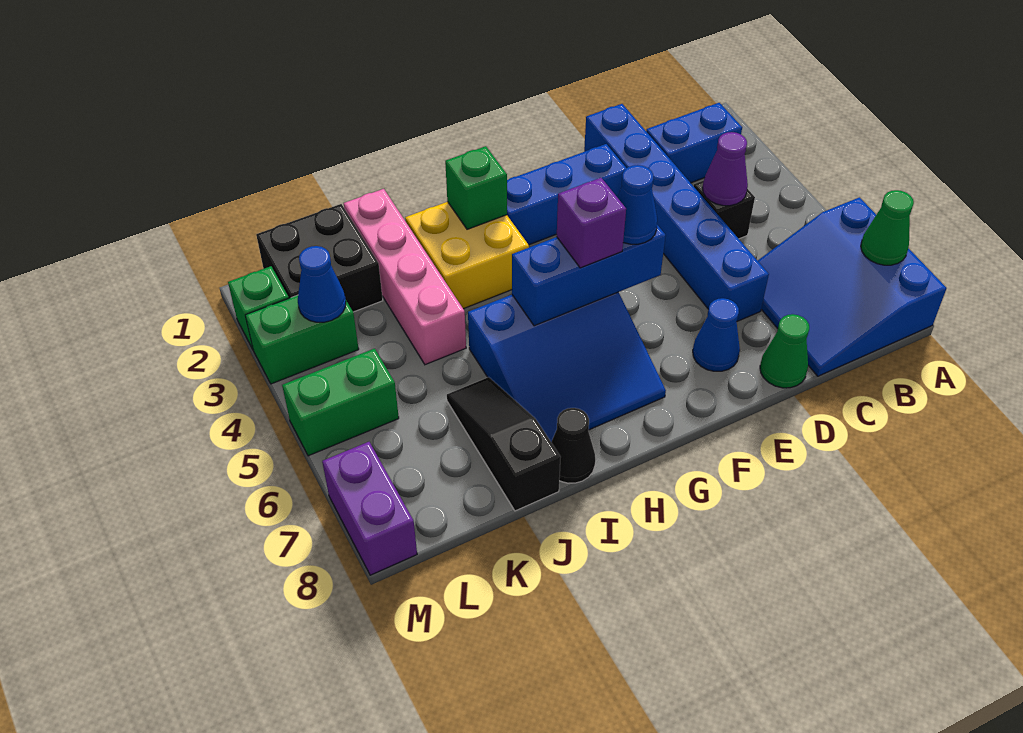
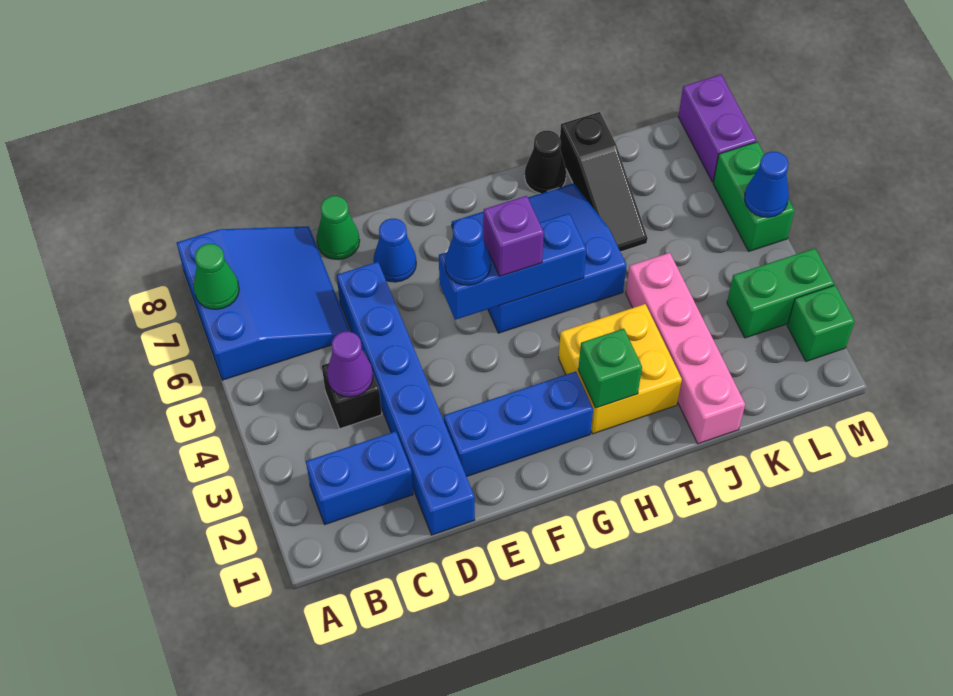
black brick K1:L2 level 1 -> none
blue cone L3 level 2 -> blue cone M5 level 2
green brick L5:M5 level 1 -> green brick M5:M6 level 1

